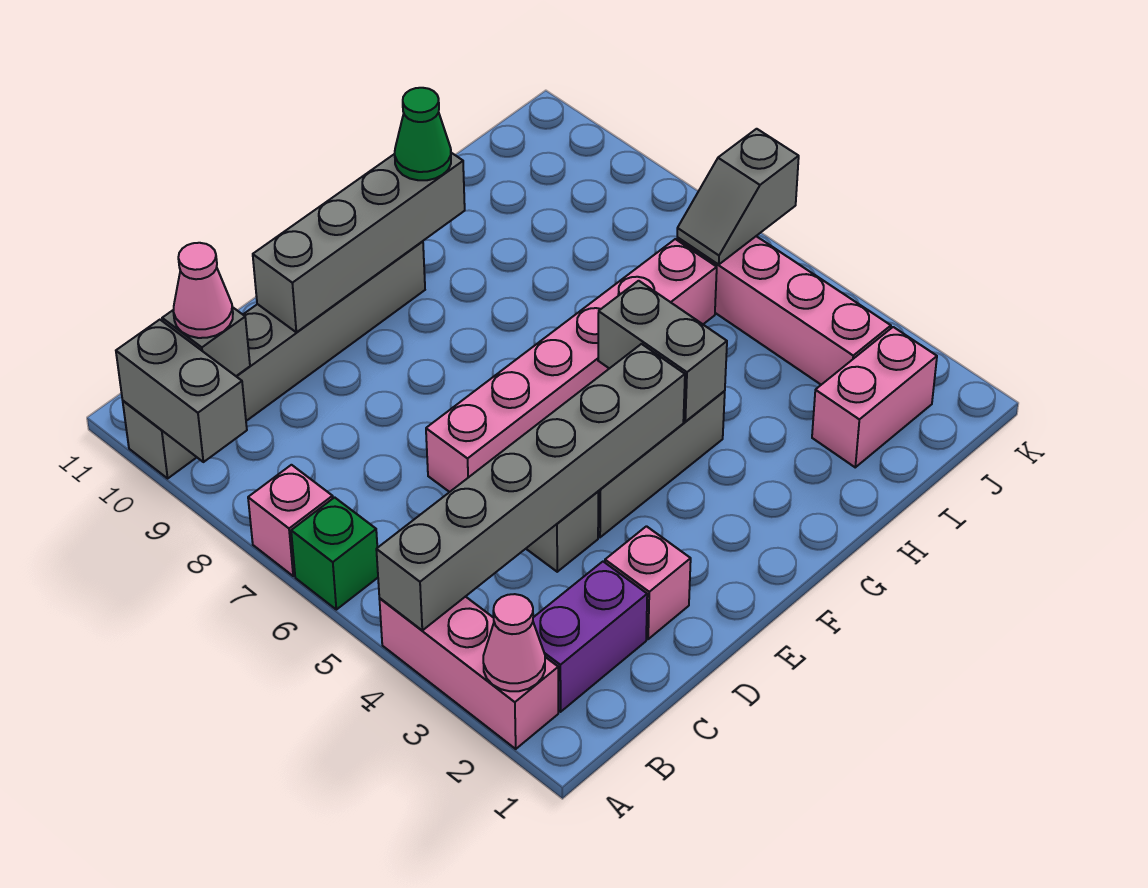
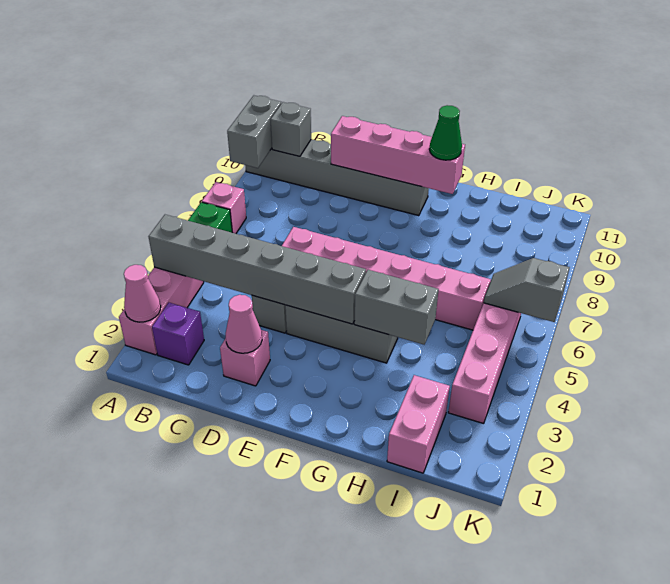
purple brick B2:C2 level 1 -> purple brick B2 level 1
pink cone B10 level 3 -> pink cone D2 level 2
grey brick D10:G10 level 2 -> pink brick D10:G10 level 2
grey brick G4:G5 level 2 -> grey brick G4:H4 level 2
pink brick I2:J2 level 1 -> pink brick I1:I2 level 1

